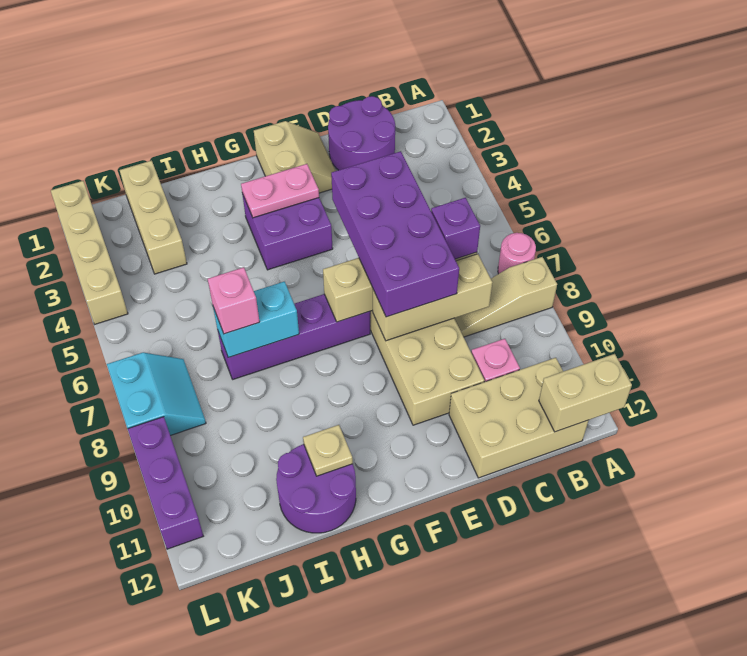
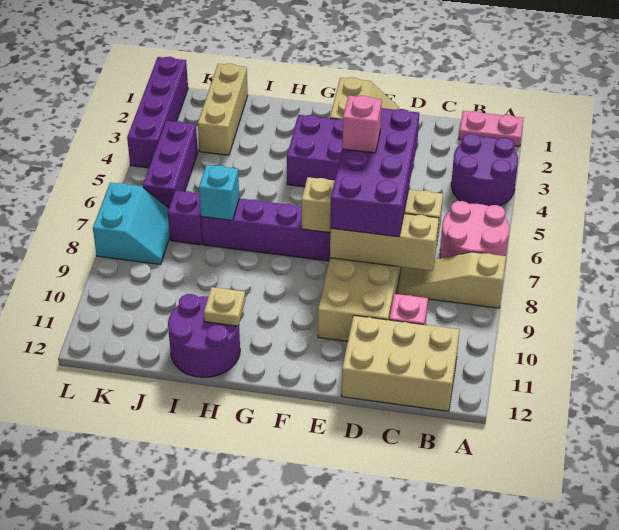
pink round brick A7 level 1 -> pink round brick A6:B7 level 1
tan brick A12:B12 level 2 -> none
purple round brick C1:D2 level 1 -> purple round brick A3:B4 level 1
purple brick C7 level 3 -> purple brick J7 level 1
pink plate F3:G3 level 2 -> pink plate A1:B1 level 1
cyan brick H7:I7 level 2 -> cyan brick I7 level 2
pink brick I7 level 3 -> pink brick E6 level 4
tan brick L1:L4 level 1 -> purple brick L1:L4 level 1
purple brick L9:L11 level 1 -> purple brick K4:K6 level 1

